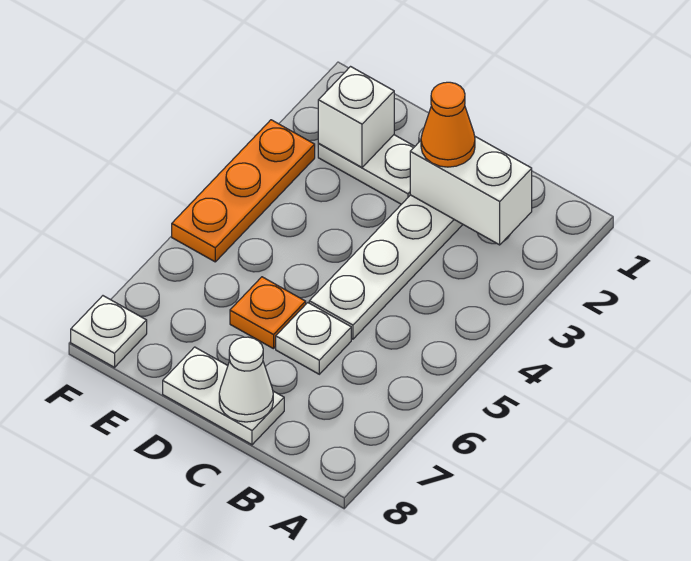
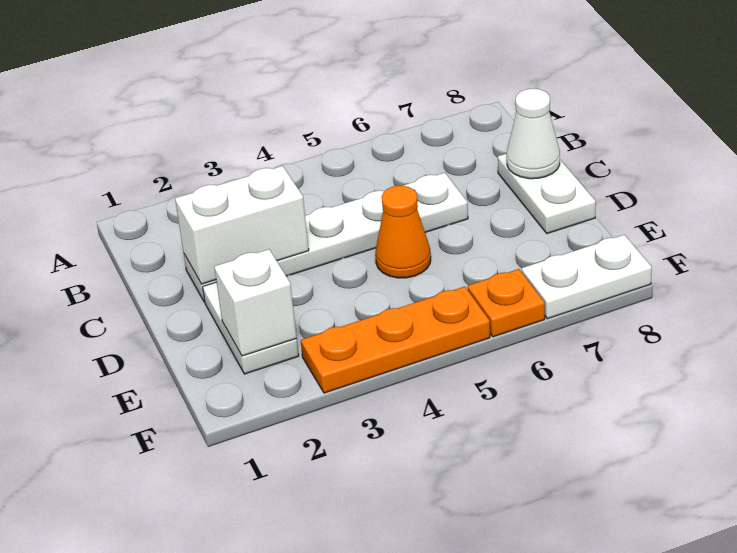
white brick B2:C2 level 2 -> white brick C2:C3 level 2
orange cone C2 level 3 -> orange cone D5 level 1
orange plate D6 level 1 -> orange plate F6 level 1
white plate F8 level 1 -> white plate F7:F8 level 1

